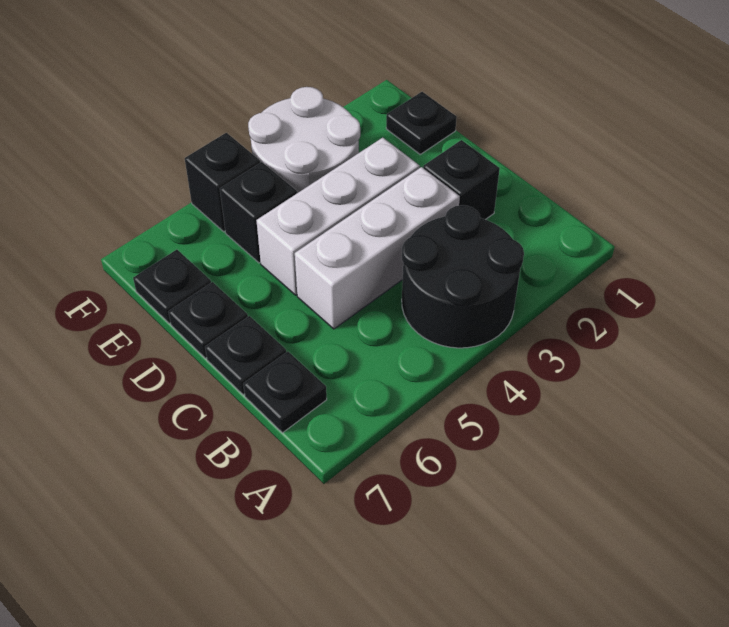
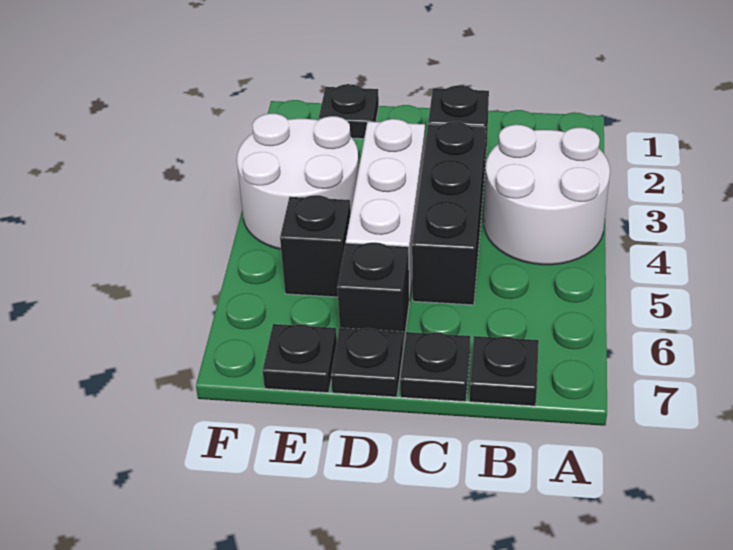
black round brick A3:B4 level 1 -> white round brick A3:B4 level 1
white brick C3:C5 level 1 -> black brick C3:C5 level 1
black brick F5 level 1 -> black brick D6 level 1

